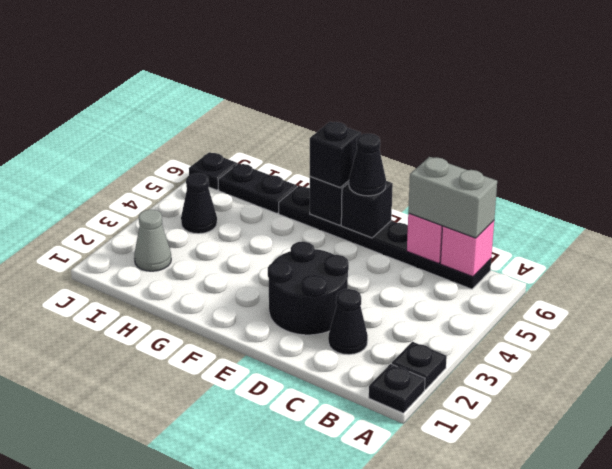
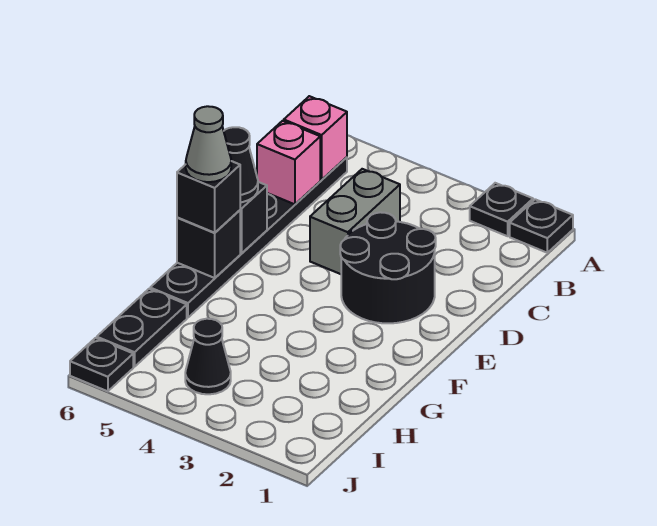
grey brick B6:C6 level 3 -> grey brick C4:D4 level 1
black cone C2 level 1 -> none
grey cone I2 level 1 -> grey cone F6 level 4

